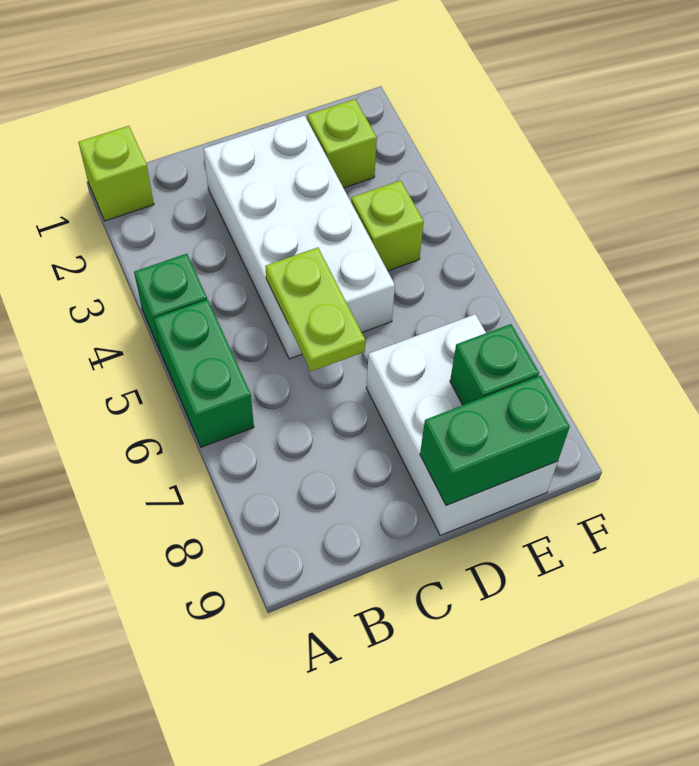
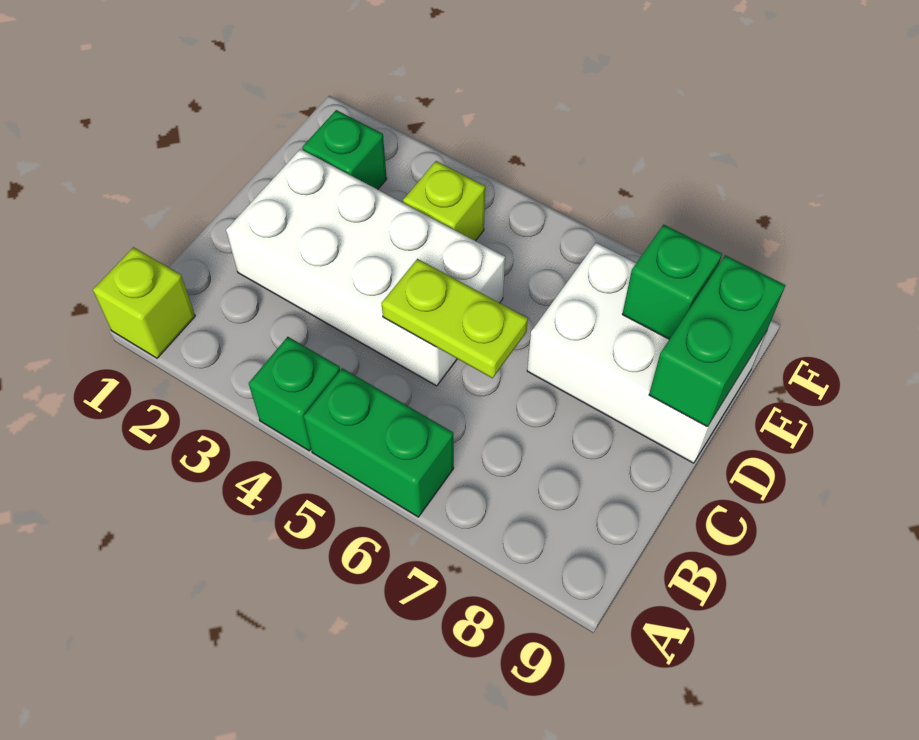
lime brick E2 level 1 -> green brick E2 level 1

